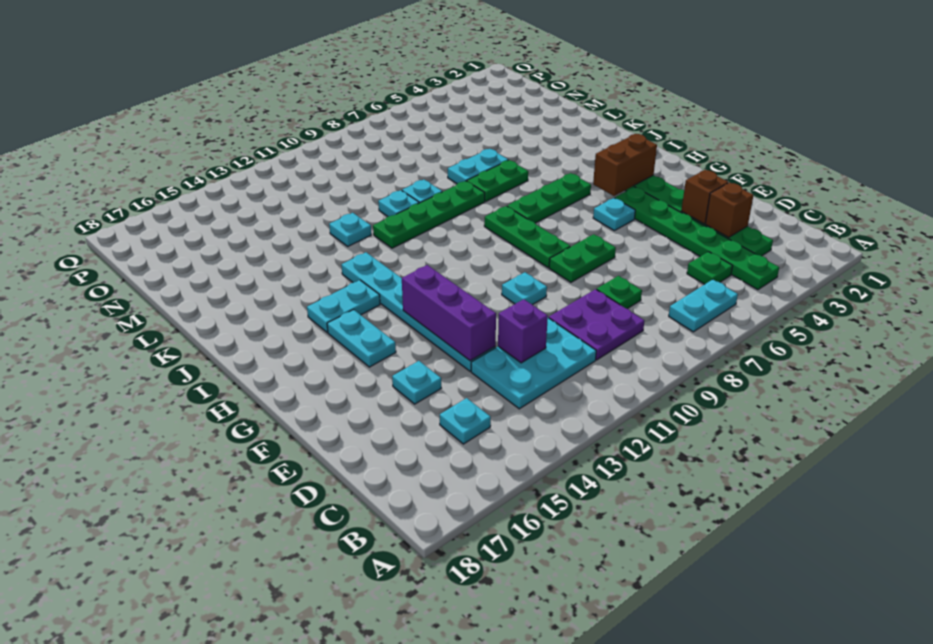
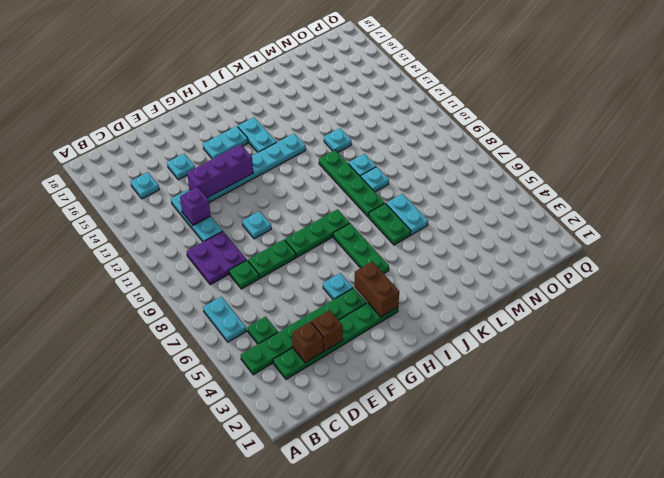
cyan plate C11:D13 level 1 -> cyan plate D11:D13 level 1
green plate F7:F8 level 1 -> green plate E8:F8 level 1

